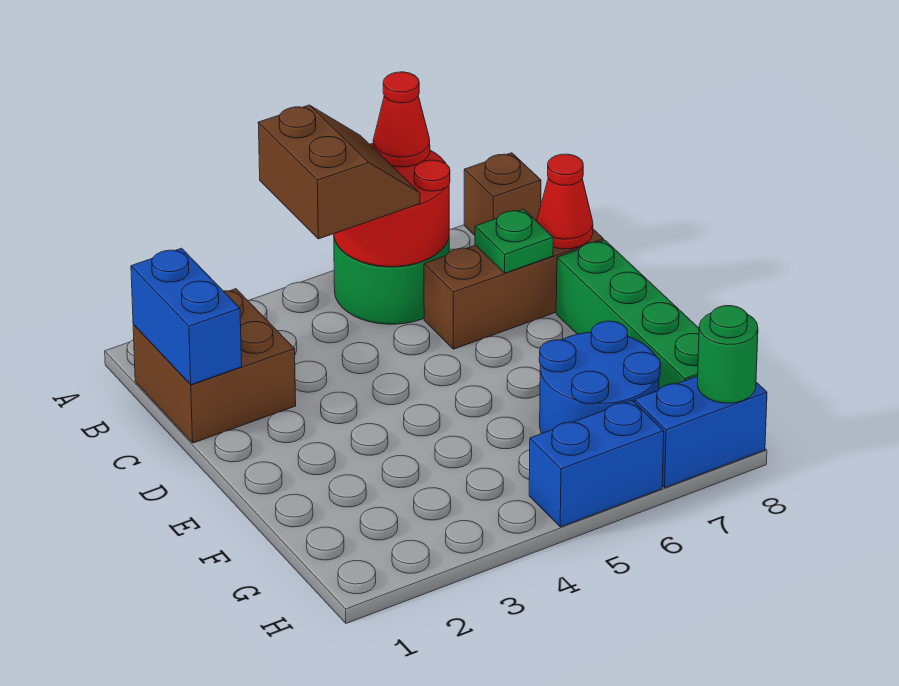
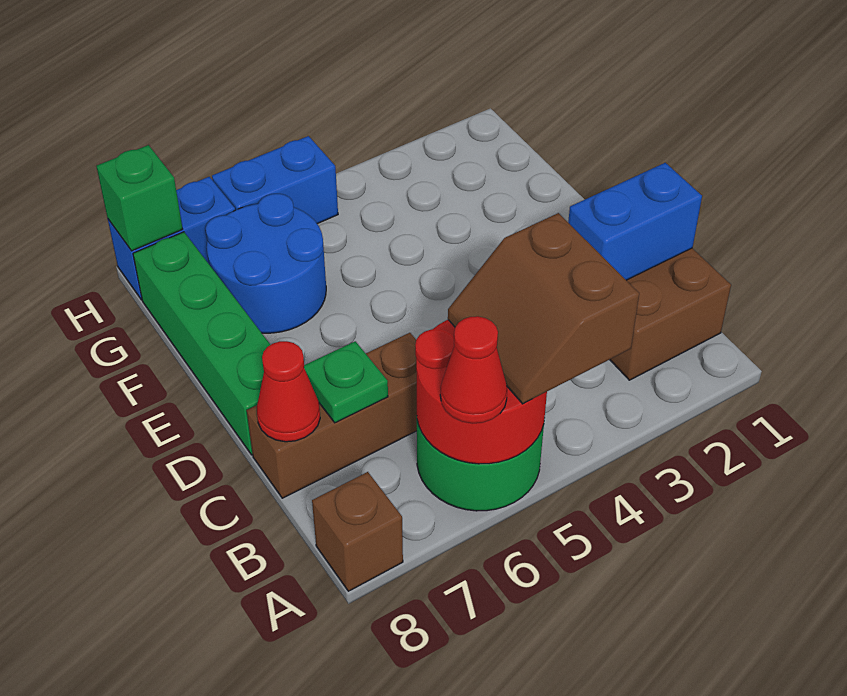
blue brick B1:C1 level 2 -> blue brick C1:C2 level 2
green round brick H8 level 2 -> green brick H8 level 2

